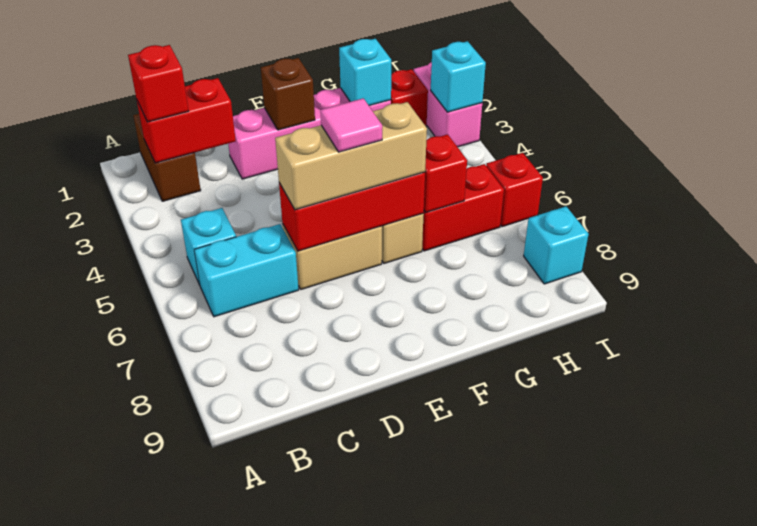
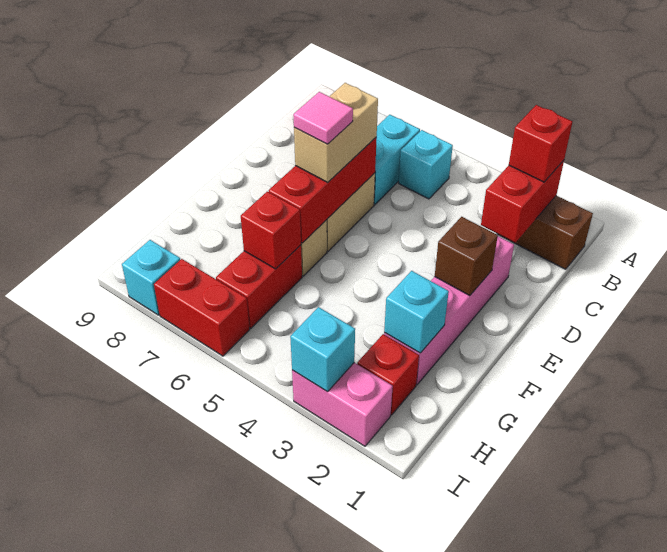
tan brick D6:F6 level 3 -> tan brick D6:E6 level 3
red brick I6 level 1 -> red brick I6:I7 level 1

